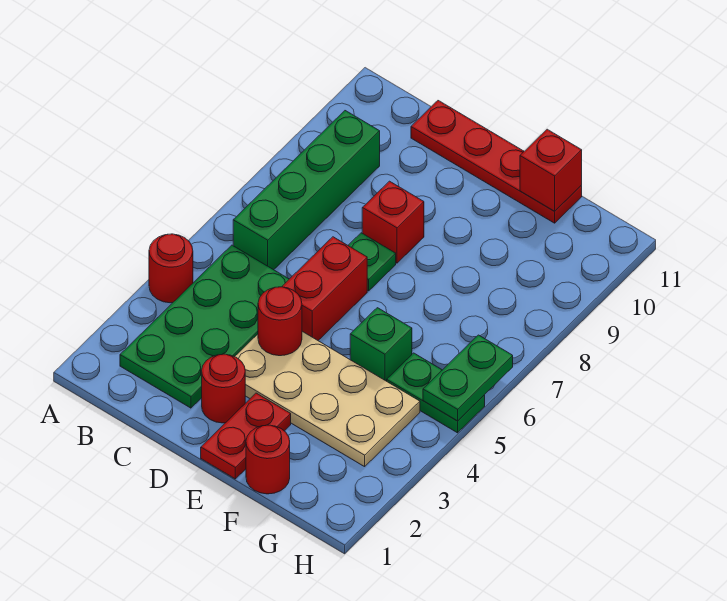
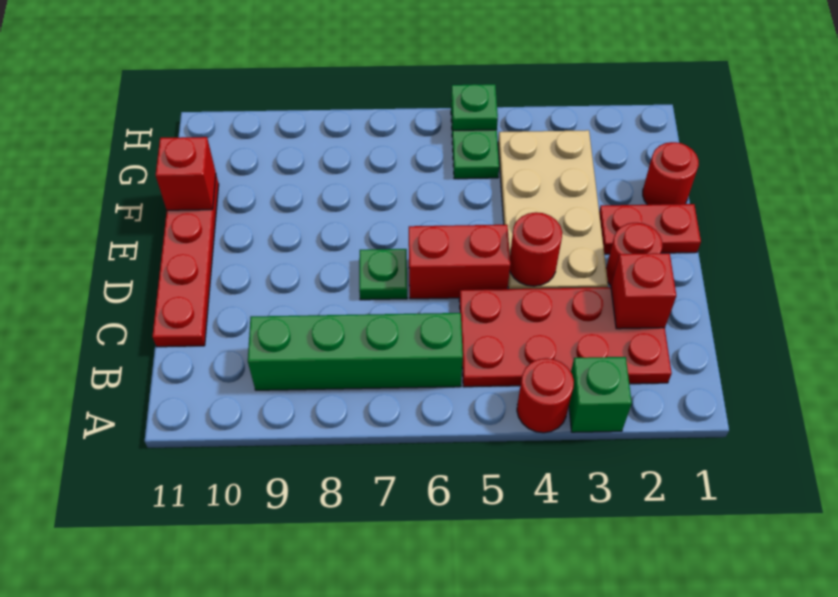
green plate B2:C5 level 1 -> red plate B2:C5 level 1
red brick D8 level 1 -> red brick C2 level 2
green brick F5 level 1 -> green brick A3 level 1
green plate H5:H6 level 2 -> green plate H5 level 2

